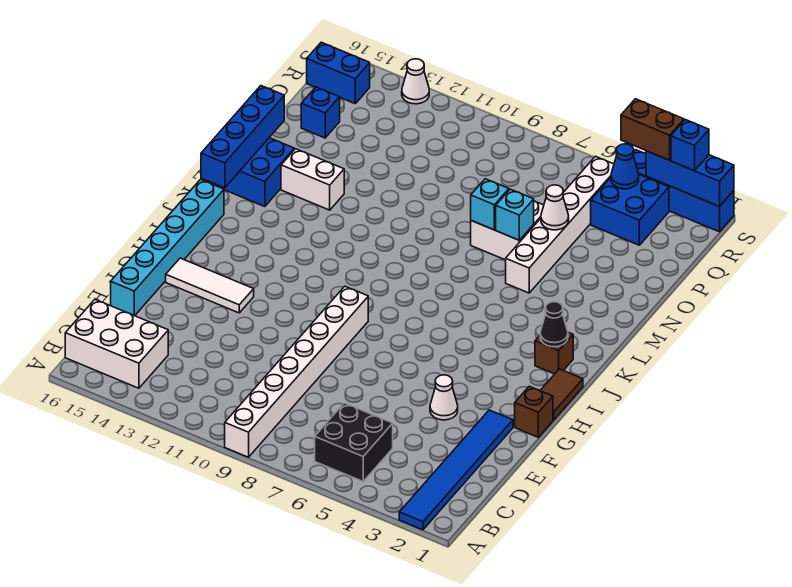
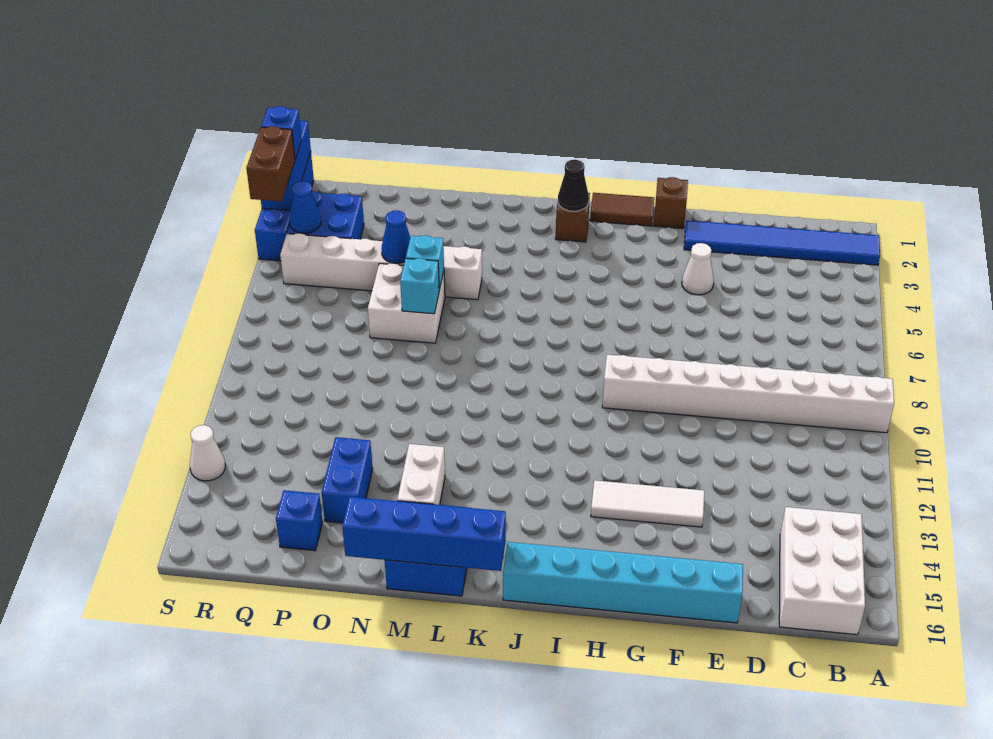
black brick B5:C6 level 1 -> none
white tile G13:G15 level 1 -> white tile F13:H13 level 1
white cone O5 level 2 -> blue cone O5 level 2
blue brick R15:R16 level 1 -> blue brick O13:O14 level 1

